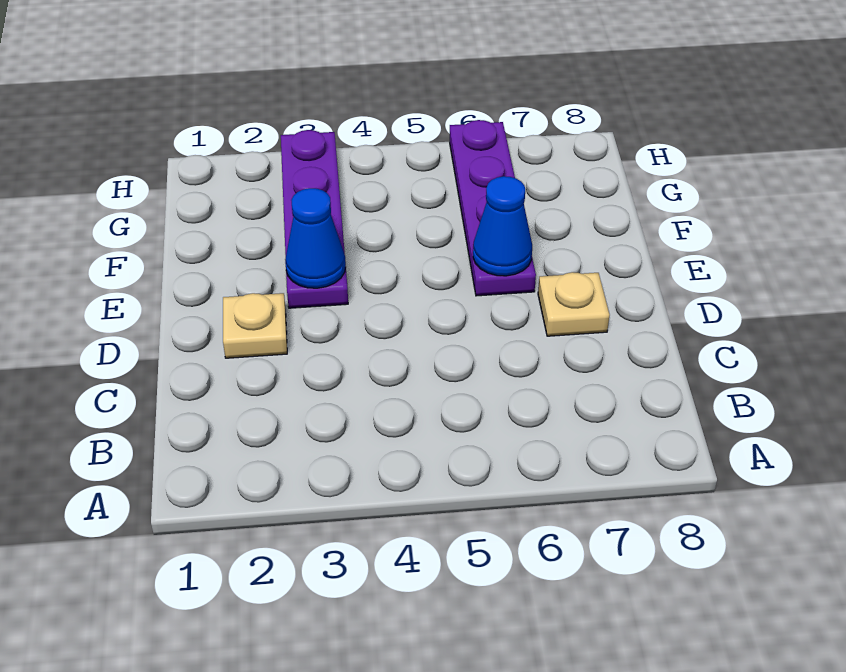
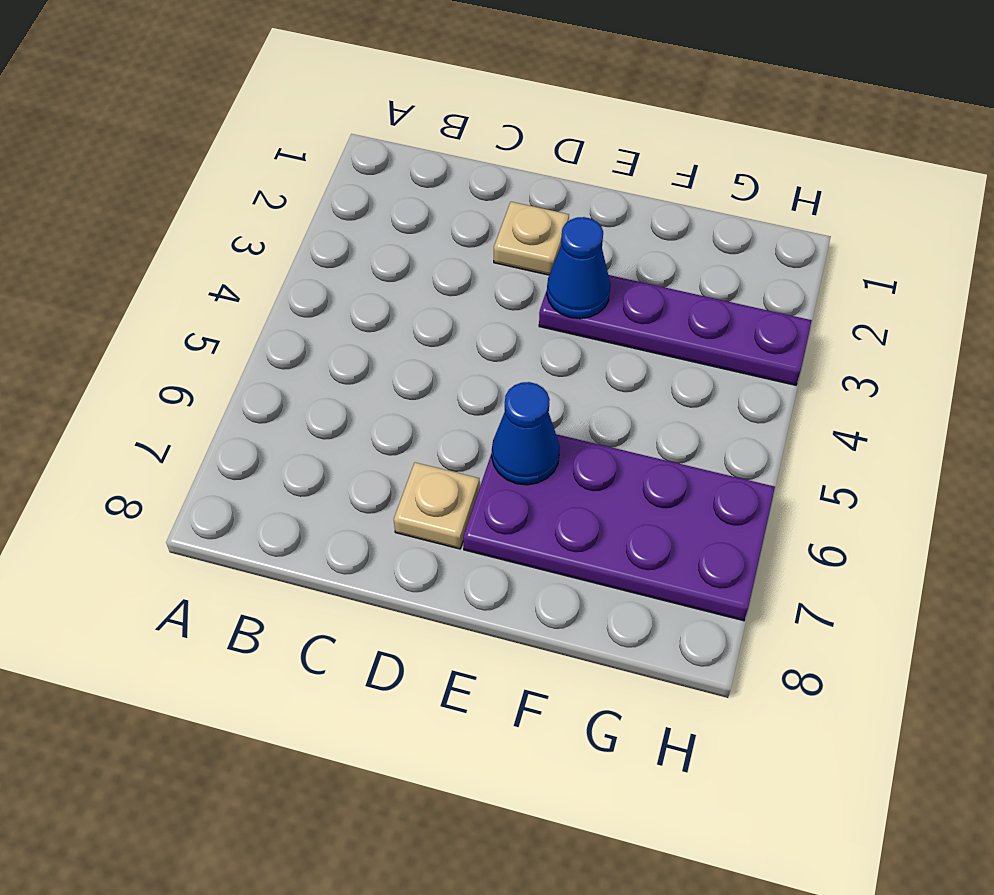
purple plate E6:H6 level 1 -> purple plate E6:H7 level 1

